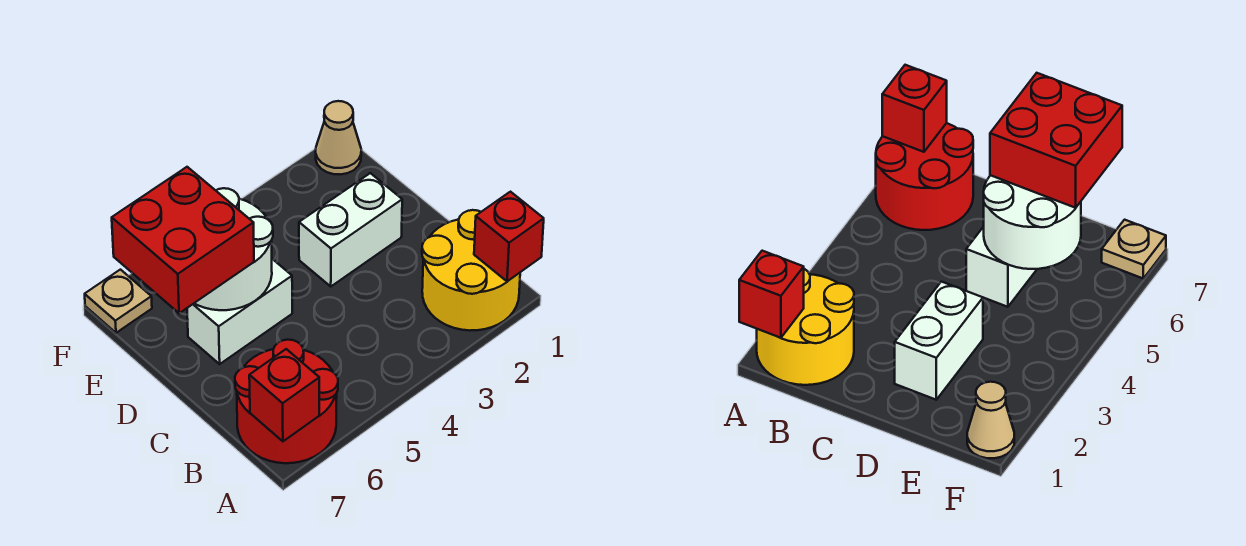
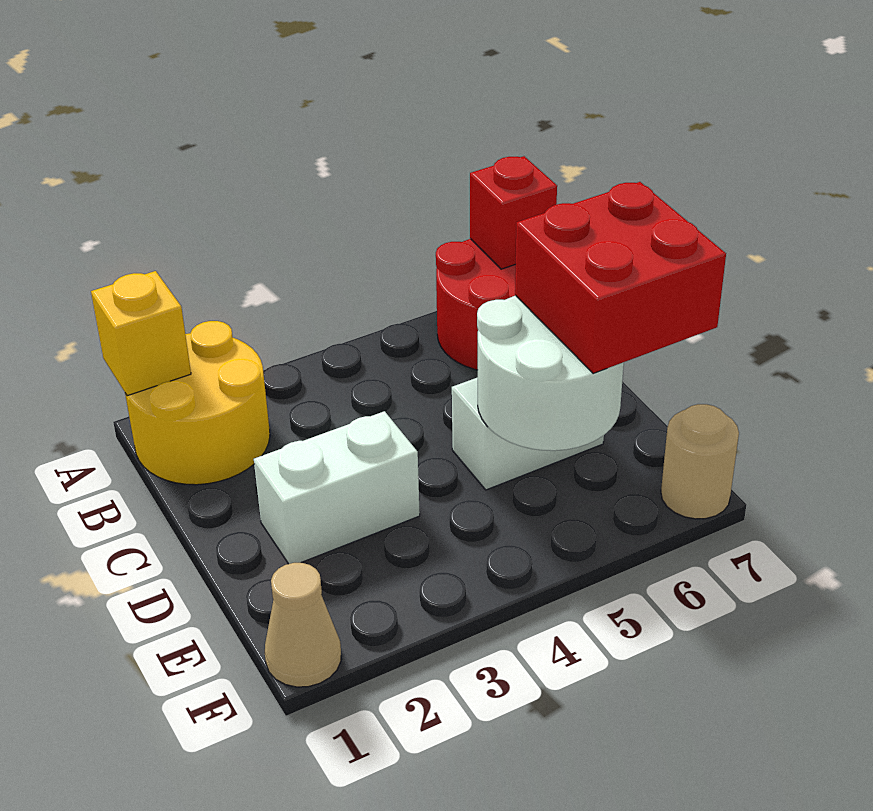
red brick A1 level 2 -> yellow brick A1 level 2
tan plate F7 level 1 -> tan round brick F7 level 1

